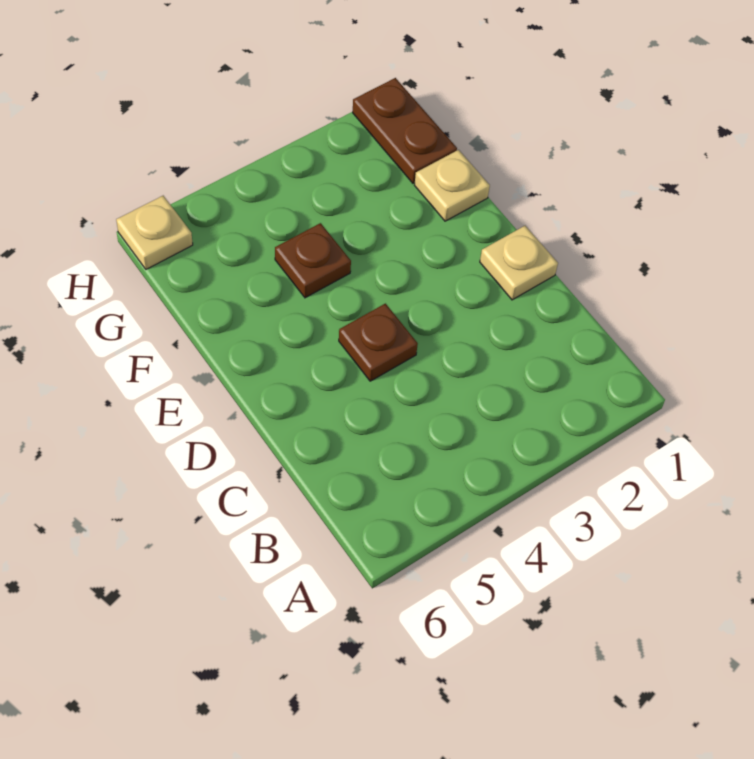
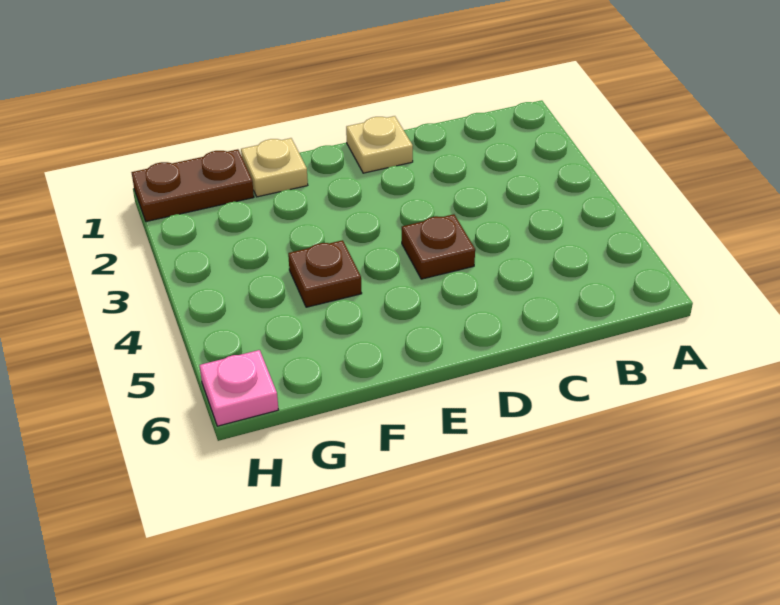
tan plate H6 level 1 -> pink plate H6 level 1

